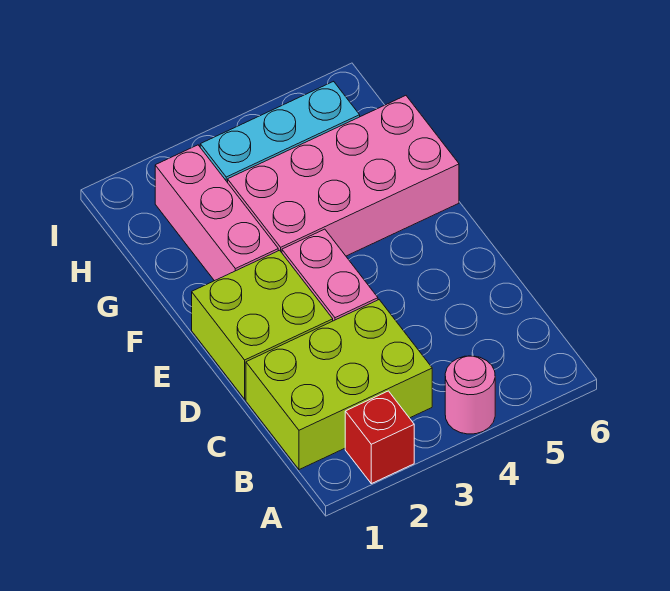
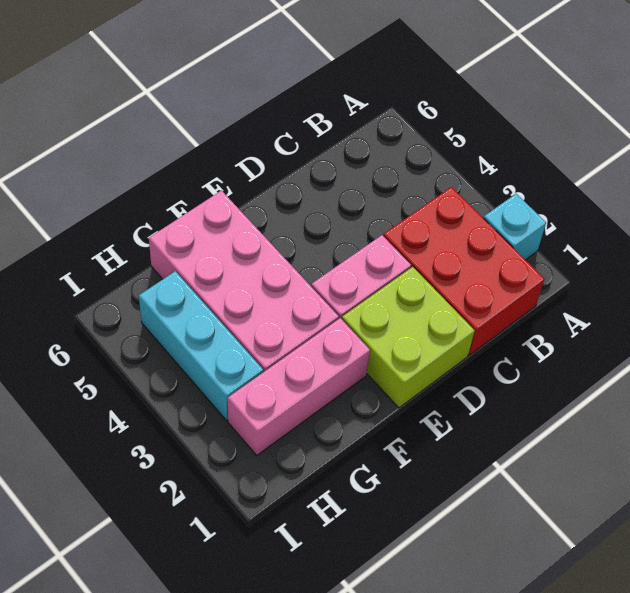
red brick A2 level 1 -> cyan brick A2 level 1
pink round brick A4 level 1 -> none
lime brick B1:C3 level 1 -> red brick B1:C3 level 1

